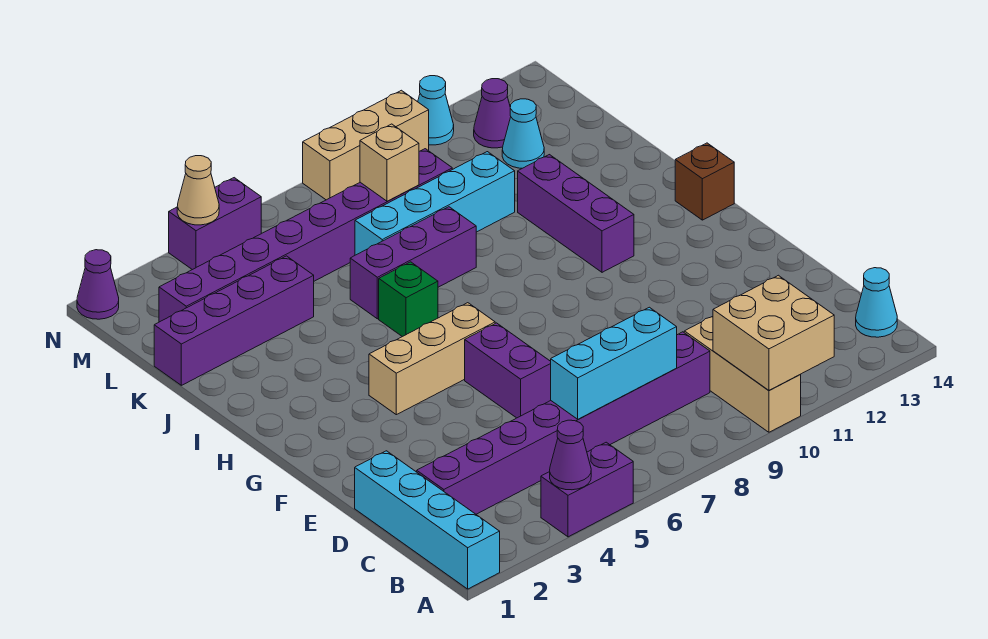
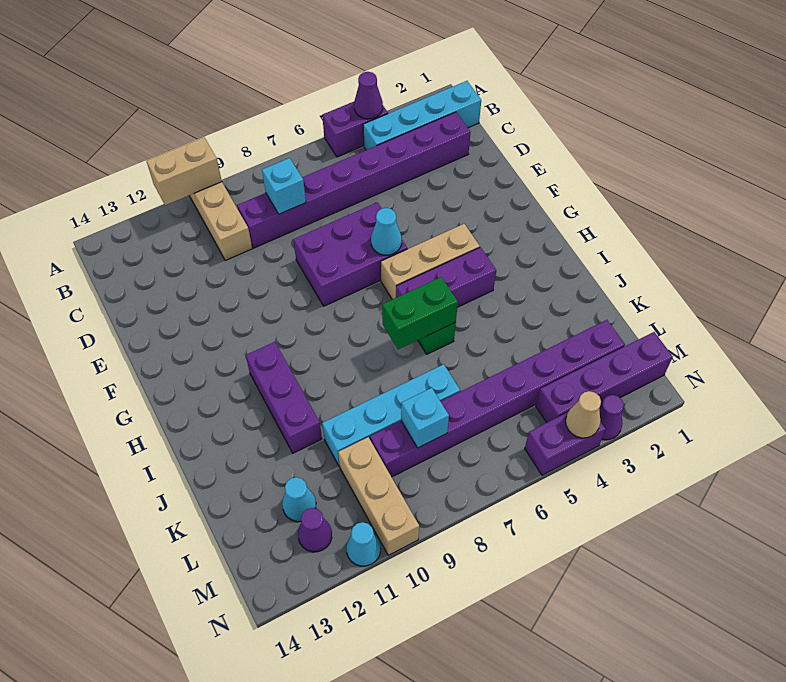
cyan brick A1:D1 level 1 -> cyan brick B1:B4 level 1
tan brick A10:B11 level 2 -> tan brick A10:A11 level 2
cyan cone B14 level 1 -> cyan cone F6 level 2
cyan brick C6:C8 level 2 -> cyan brick C8 level 2
purple brick E6:F6 level 1 -> purple brick E6:F8 level 1
brown brick H14 level 1 -> none
none -> green brick I6:I7 level 2
purple brick J6:J8 level 1 -> purple brick H4:H6 level 1
purple brick K1:K4 level 1 -> purple brick M1:M4 level 1
tan brick L8 level 2 -> cyan brick L8 level 2
purple cone N1 level 1 -> purple cone N3 level 1
tan brick N8:N10 level 1 -> tan brick L10:N10 level 1

